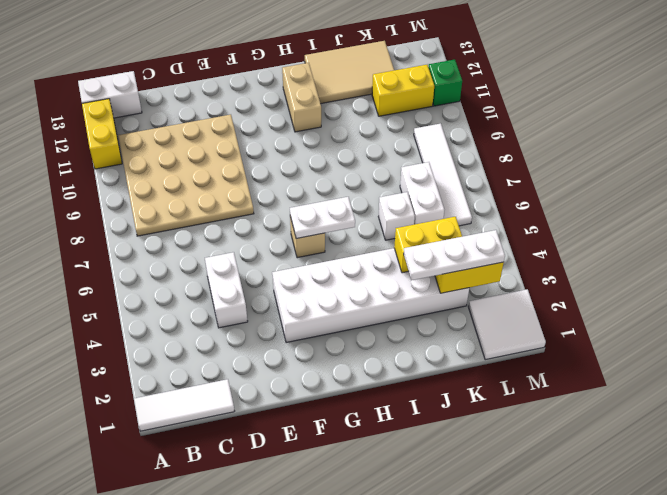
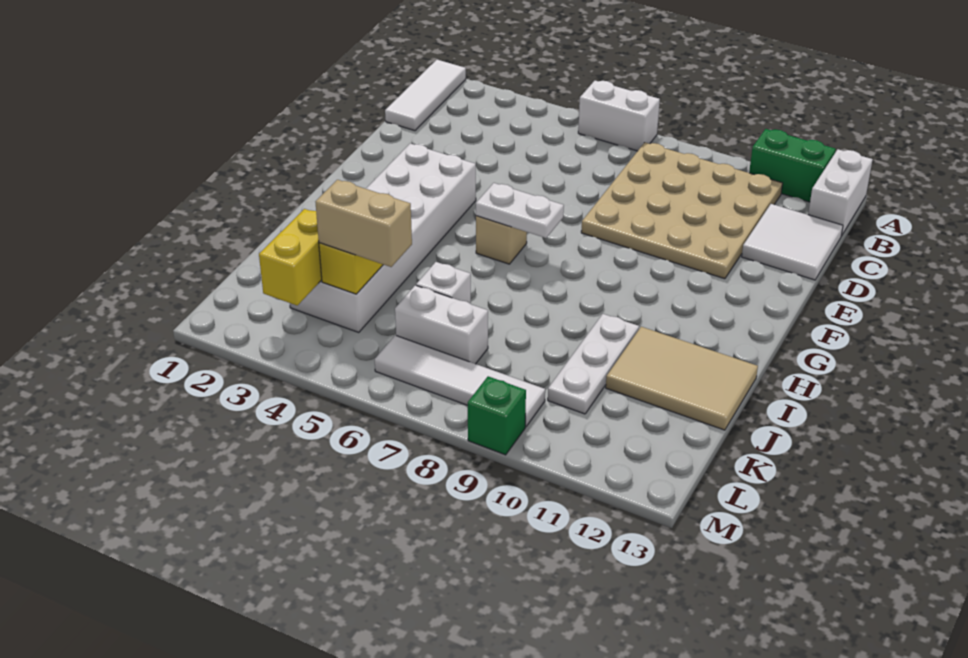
yellow brick A11:A12 level 1 -> green brick A11:A12 level 1
white brick D4:D5 level 1 -> white brick A6:A7 level 1
white plate G6:H6 level 2 -> white plate G6:G7 level 2
tan brick H11:H12 level 1 -> tan brick K4:K5 level 3
tan tile I12:K13 level 1 -> tan tile I11:J13 level 1
white plate J3:L3 level 3 -> white plate I10:K10 level 1
yellow brick K11:L11 level 1 -> none
white tile L1:M2 level 1 -> white tile C12:D13 level 1
green brick M11 level 1 -> green brick M9 level 1

